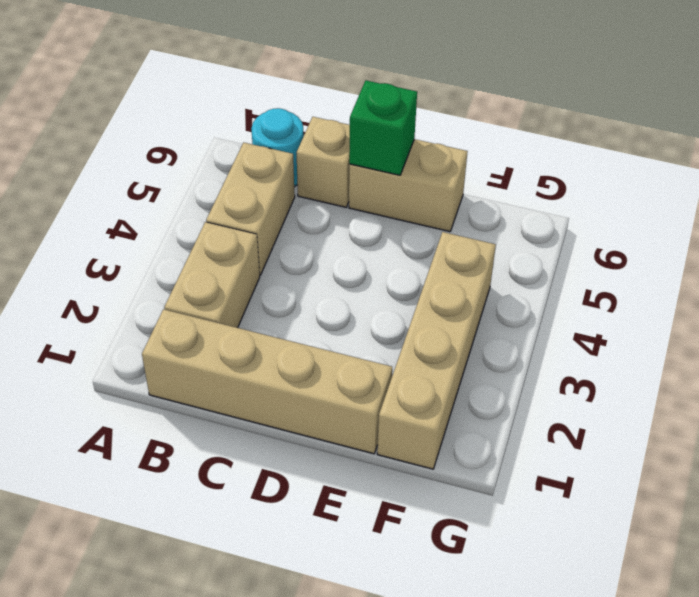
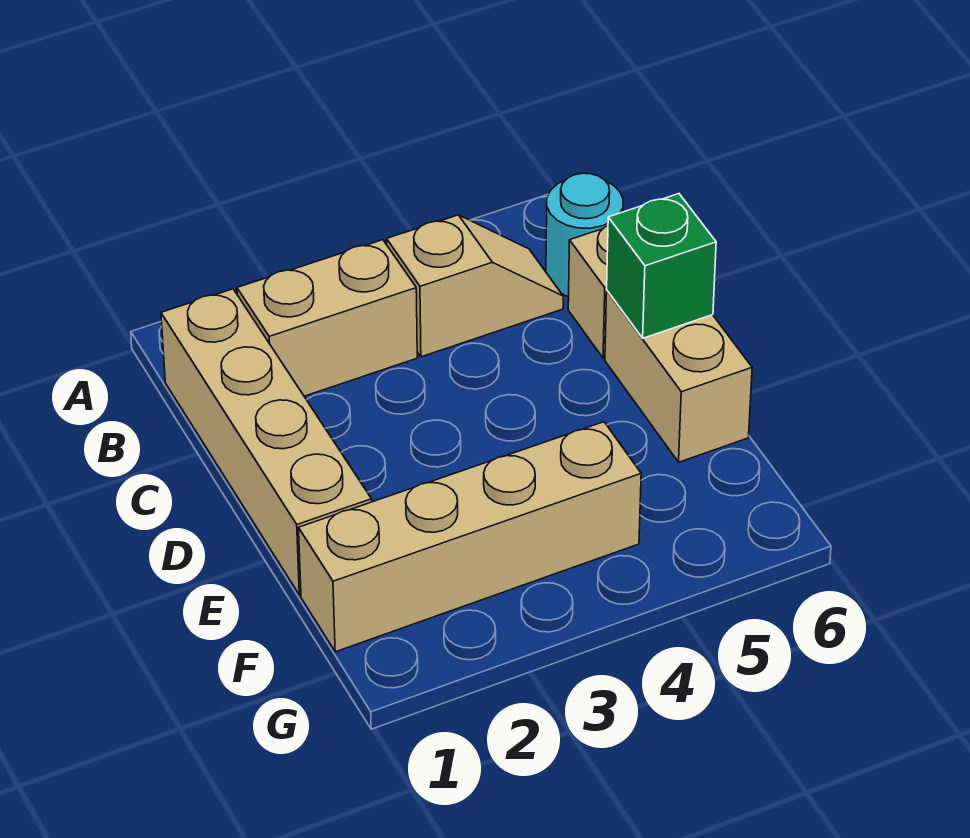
tan brick B4:B5 level 1 -> tan slope B4:B5 level 1 top 4

